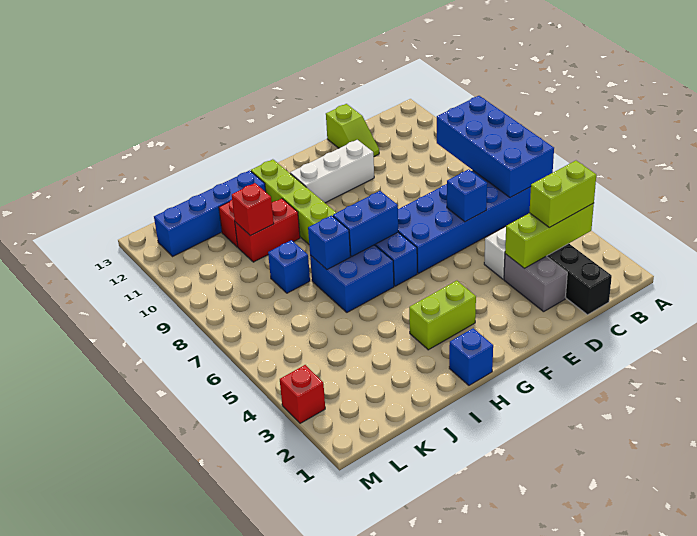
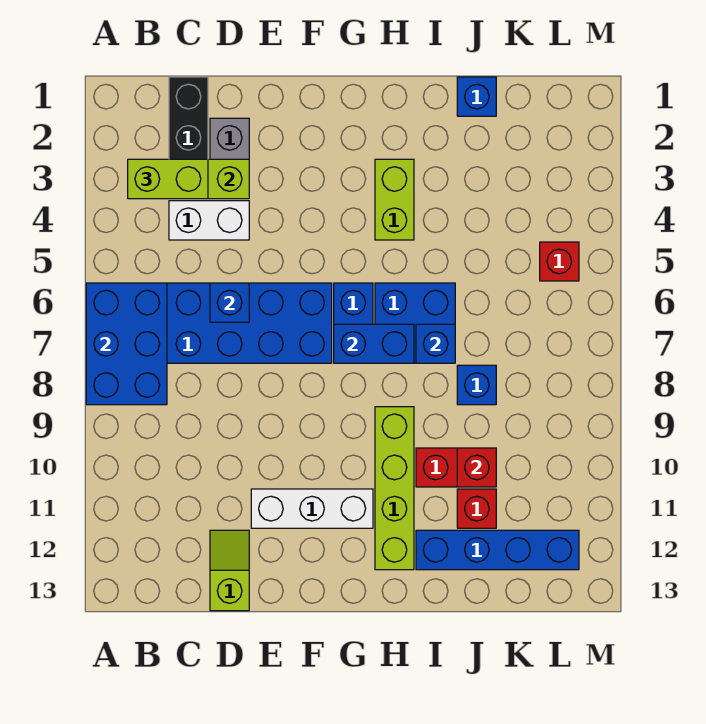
blue brick A6:B9 level 2 -> blue brick A6:B8 level 2
lime brick G3:H3 level 1 -> lime brick H3:H4 level 1
blue brick H1 level 1 -> blue brick J1 level 1
red brick M3 level 1 -> red brick L5 level 1

